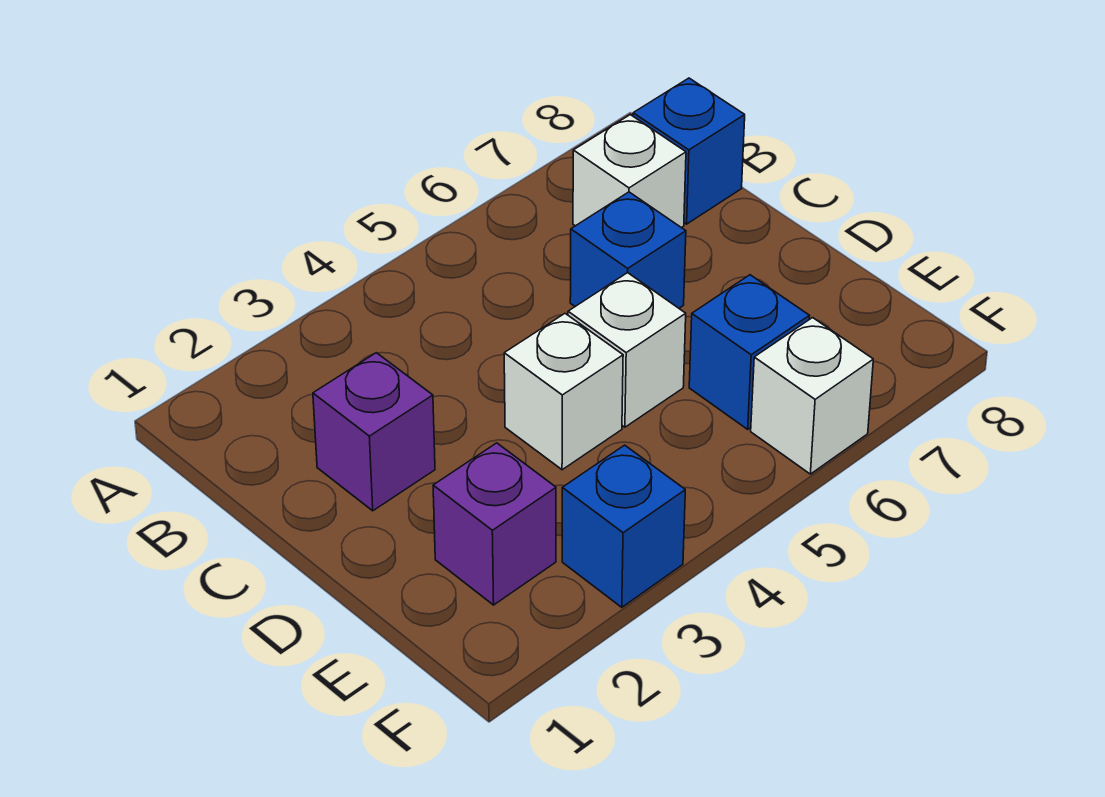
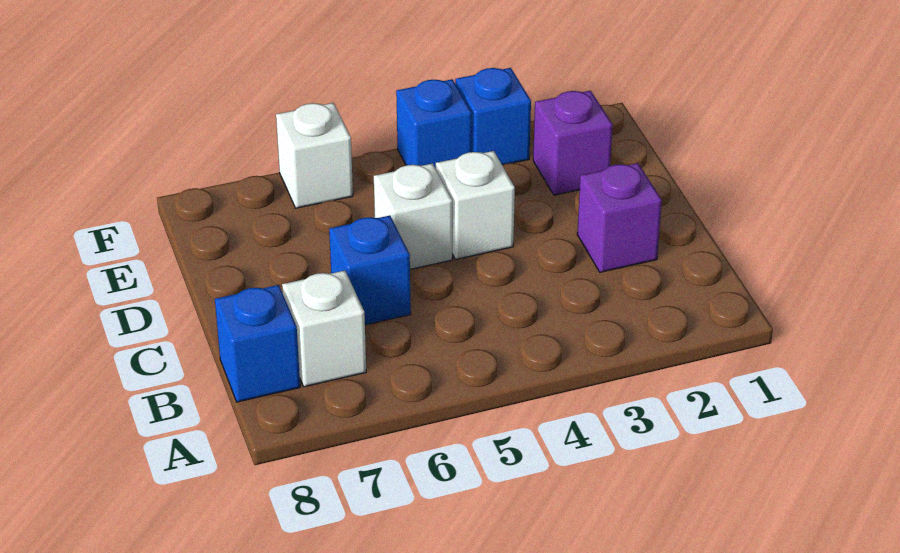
blue brick E6 level 1 -> blue brick F4 level 1

